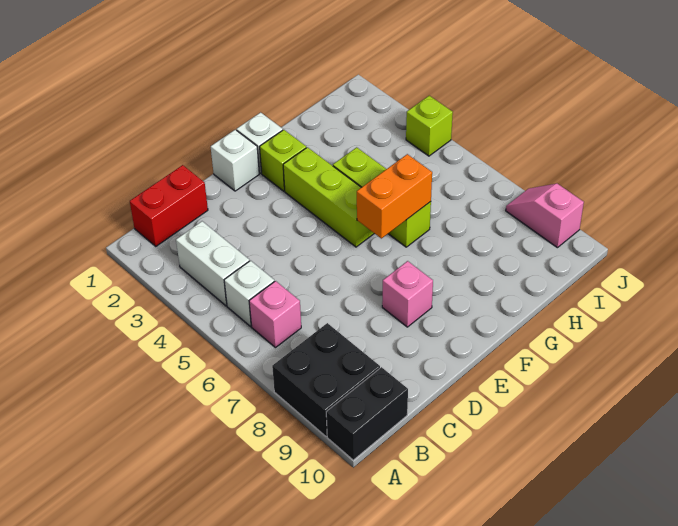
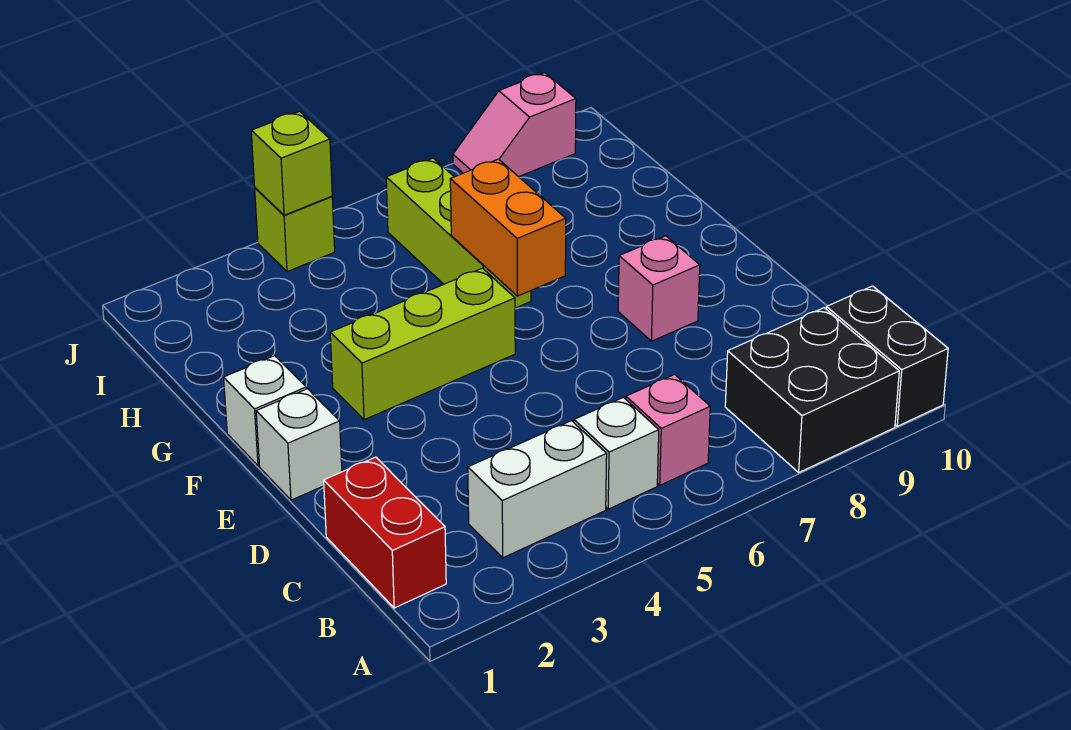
lime brick F2 level 1 -> lime brick J4 level 2
lime brick G4:G6 level 1 -> lime brick G6:I6 level 1

